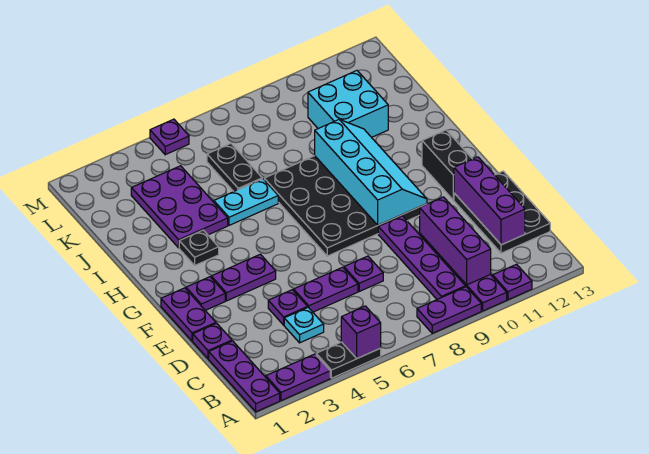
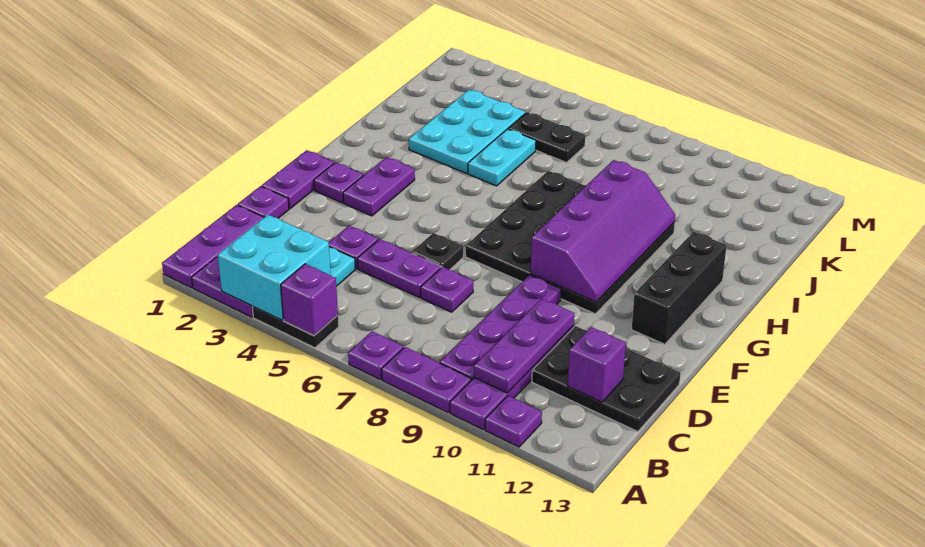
purple brick B10:D10 level 2 -> purple plate B10:D10 level 2
black plate C12:E13 level 1 -> black plate C11:D13 level 1
purple brick C12:E12 level 2 -> purple brick C12 level 2
purple plate F3:F4 level 1 -> purple plate F3:G3 level 1
cyan slope F9:I10 level 2 top 9 -> purple slope F9:I10 level 2 top 9
black brick F12:G12 level 1 -> black brick F12:H12 level 1
black plate H3 level 1 -> black plate E6 level 1
purple plate I3:K4 level 1 -> cyan plate I3:K4 level 1
cyan plate I5:I6 level 1 -> cyan plate I5:J5 level 1
black plate J6:K6 level 1 -> black plate K5:K6 level 1
cyan brick J10:K11 level 1 -> cyan brick A3:B4 level 2
purple plate M5 level 1 -> purple plate A7 level 1

